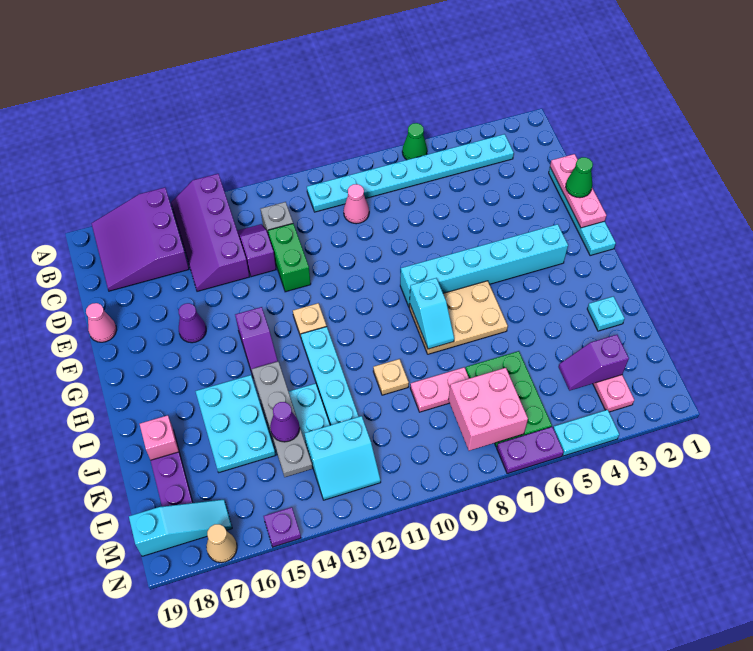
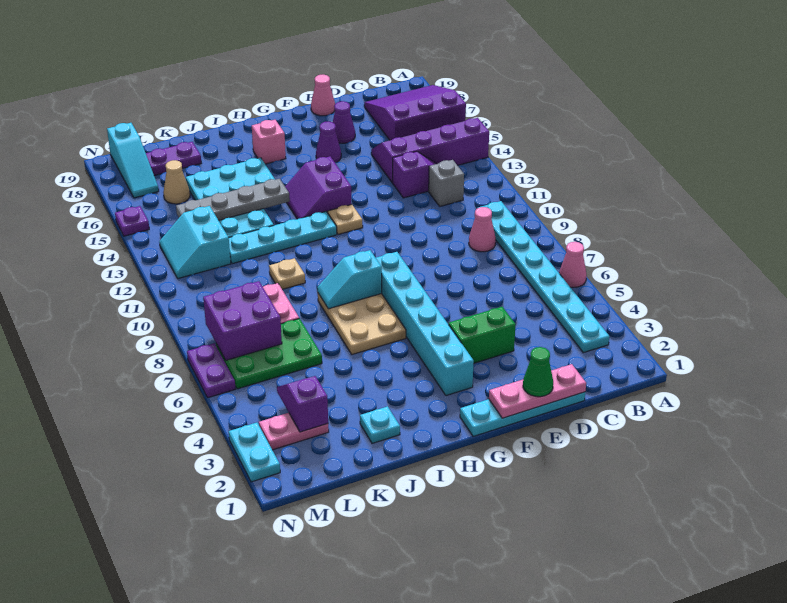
green cone A6 level 1 -> pink cone A6 level 1
green brick D12:E12 level 1 -> green brick E4:F4 level 1
purple slope G14:H14 level 1 top G -> purple slope G13:H14 level 1 top G
pink brick J18 level 1 -> pink brick H17 level 1
purple cone K14 level 3 -> purple cone E17 level 1
pink brick L7:M8 level 2 -> purple brick L7:M8 level 2
cyan plate N4:N5 level 1 -> cyan plate N2:N3 level 1
tan cone N17 level 1 -> tan cone L16 level 1

